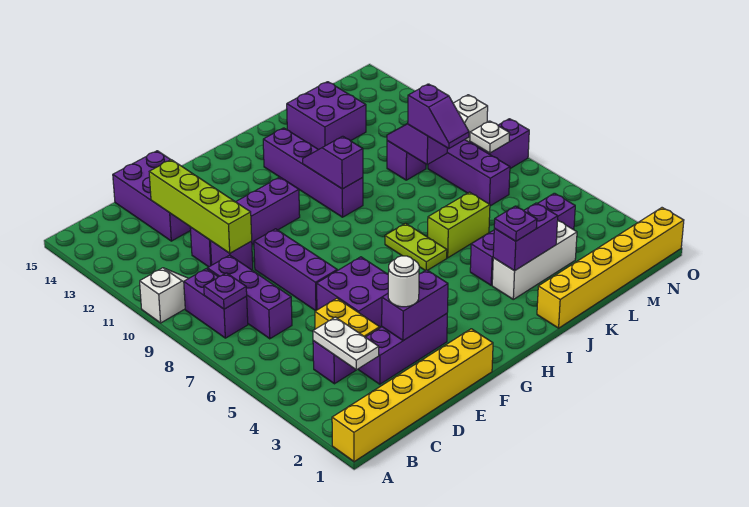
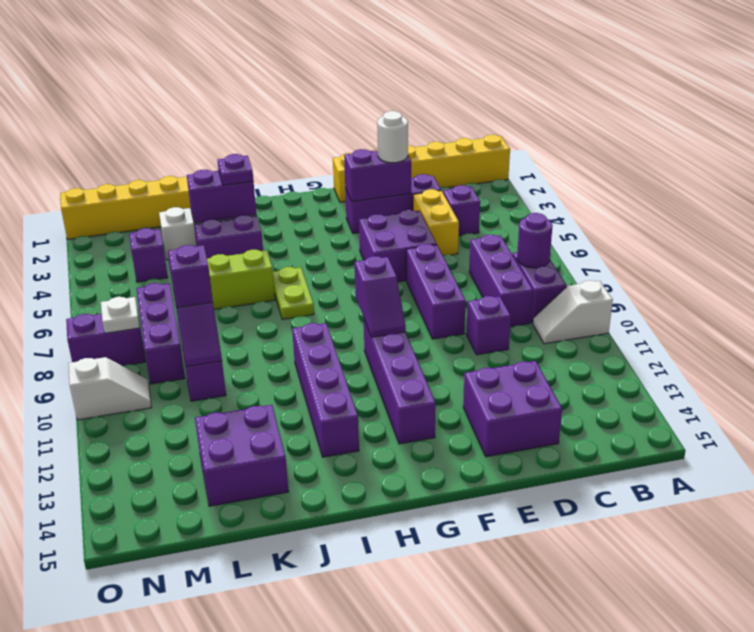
purple plate B8 level 2 -> purple round brick B8 level 2
white plate C3:C4 level 2 -> none
lime brick D10:D13 level 2 -> none
purple brick D11:G11 level 1 -> purple brick G10:G13 level 1
purple brick D13:E15 level 1 -> purple brick D13:E14 level 1
purple slope I10:I11 level 2 top 10 -> purple slope G9:G10 level 2 top 9

